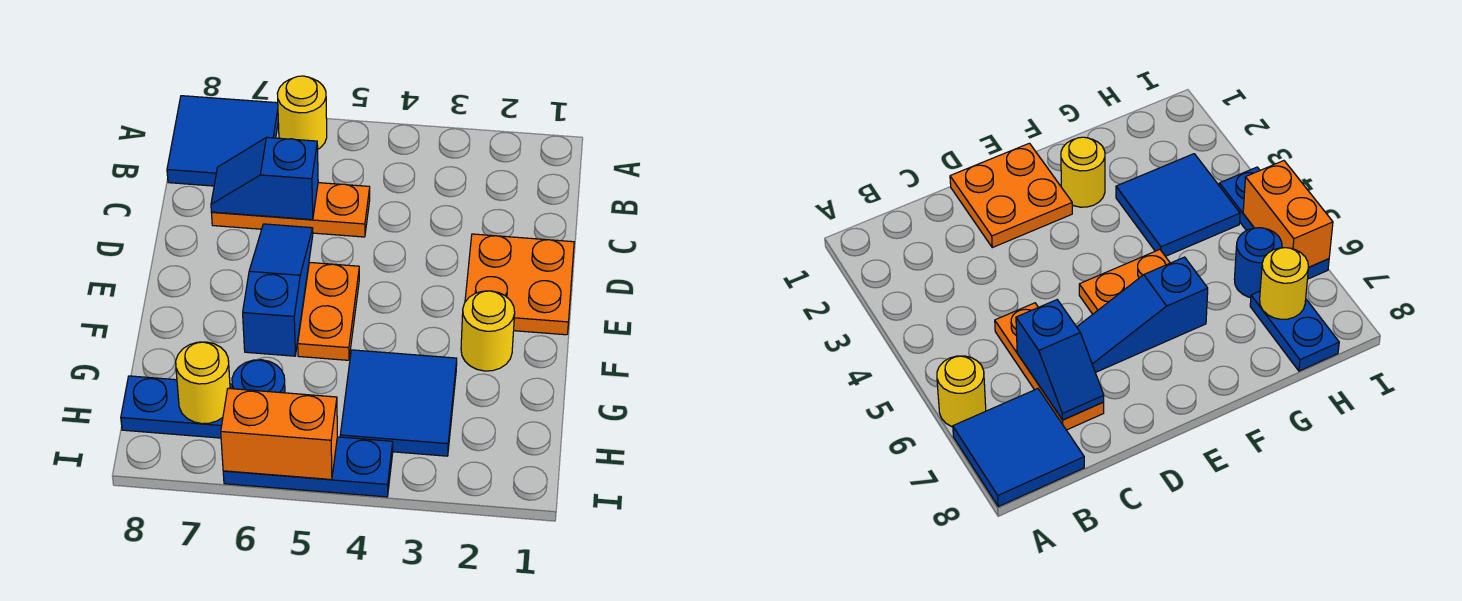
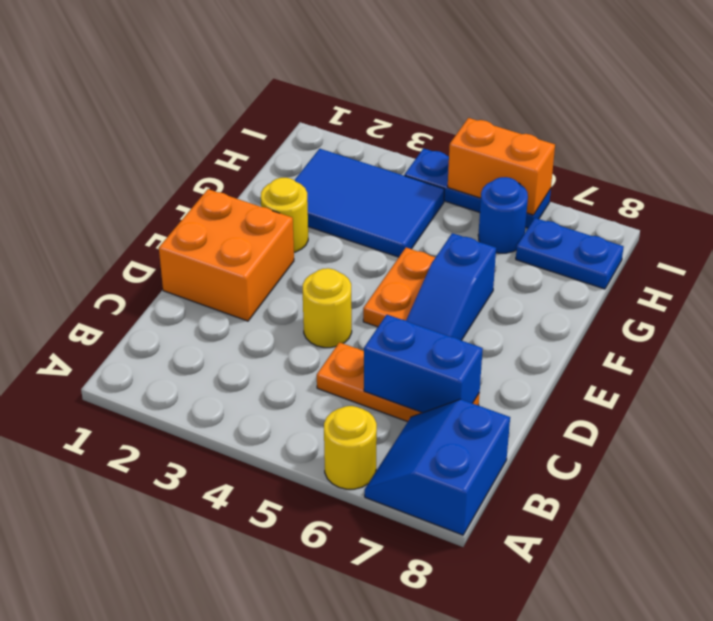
blue tile A7:B8 level 1 -> blue slope A7:B8 level 1 top 8
blue slope C6:C7 level 2 top 6 -> blue brick C6:C7 level 2
orange plate D1:E2 level 1 -> orange brick D1:E2 level 1
blue tile G3:H4 level 1 -> blue tile G2:H4 level 1
yellow round brick H7 level 2 -> yellow round brick D4 level 1

